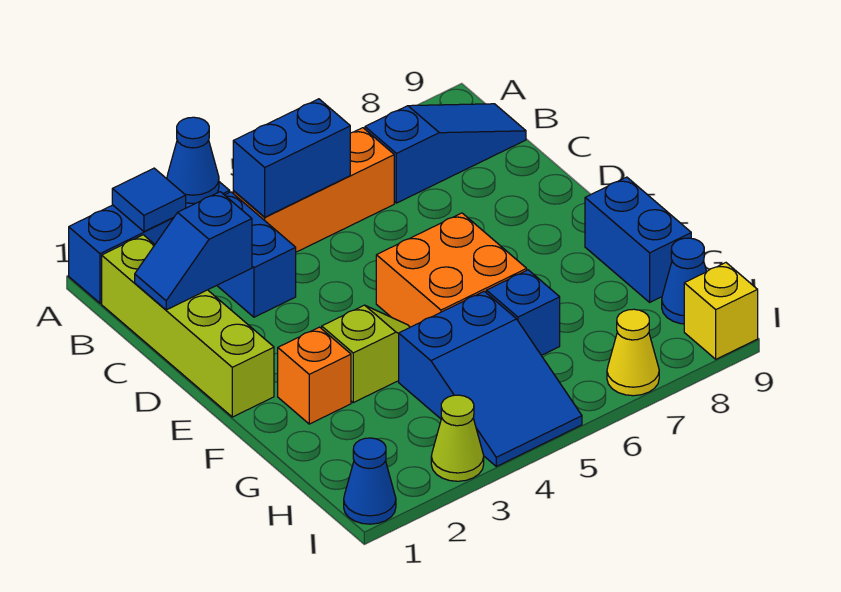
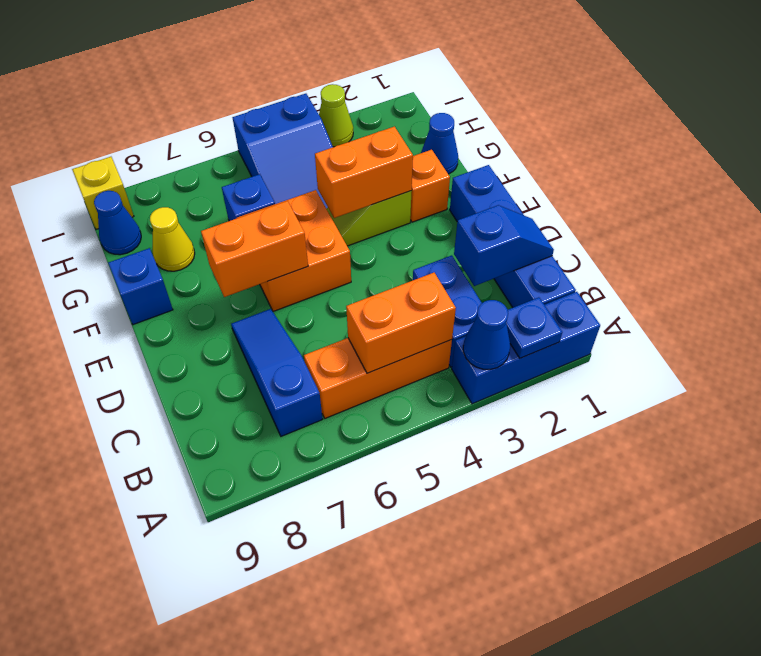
blue tile A2 level 2 -> blue plate A2 level 2
lime brick B1:E1 level 1 -> blue brick B1:E1 level 1
blue brick B4:B5 level 2 -> orange brick B4:B5 level 2
blue slope B7:B9 level 1 top 7 -> blue slope B7:D7 level 1 top B
none -> orange brick E6:E7 level 2
none -> orange brick F3:F4 level 2
blue brick F9:G9 level 1 -> blue brick F9 level 1
blue slope G4:I5 level 1 top G -> blue slope G4:I5 level 1 top I
blue cone I1 level 1 -> blue cone G1 level 1
yellow cone I7 level 1 -> yellow cone G8 level 1

